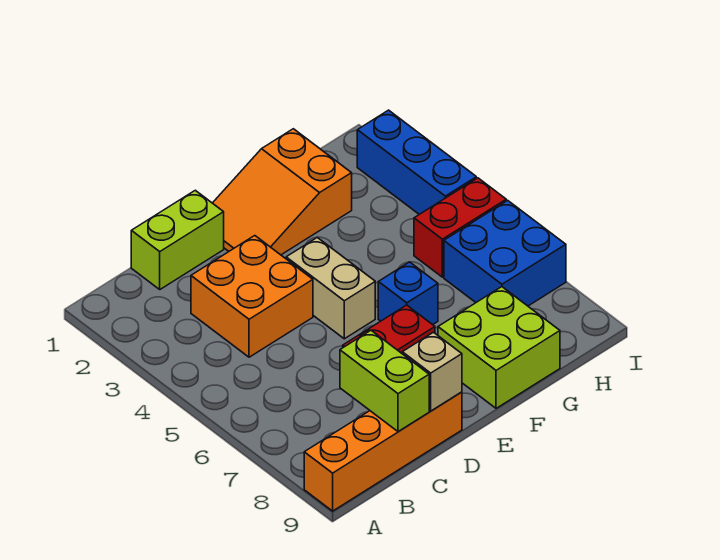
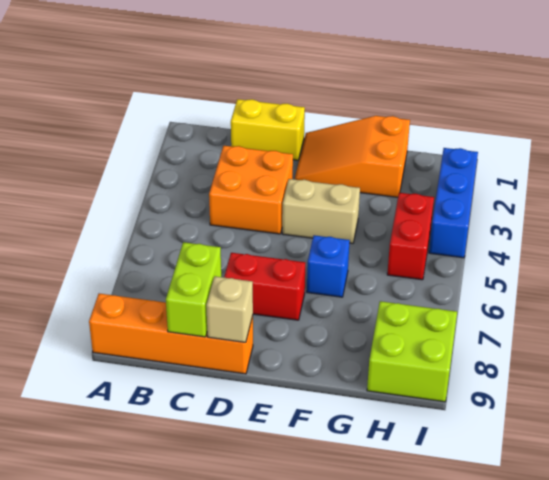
lime brick C1:D1 level 1 -> yellow brick C1:D1 level 1
tan brick E4:E5 level 1 -> tan brick E4:F4 level 1
lime brick F8:G9 level 1 -> lime brick H8:I9 level 1
red brick H5:I5 level 1 -> red brick H4:H5 level 1
blue brick H6:I7 level 1 -> none

